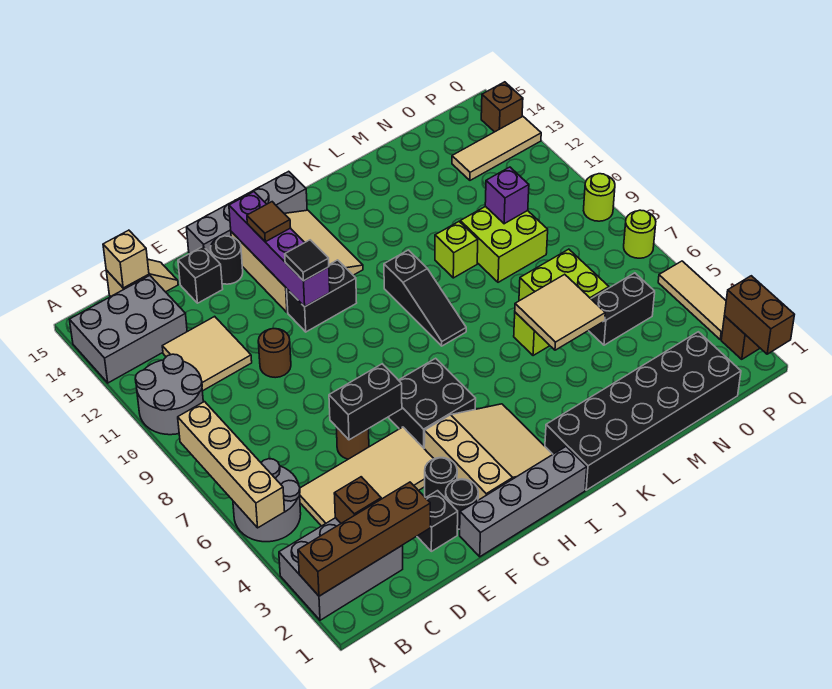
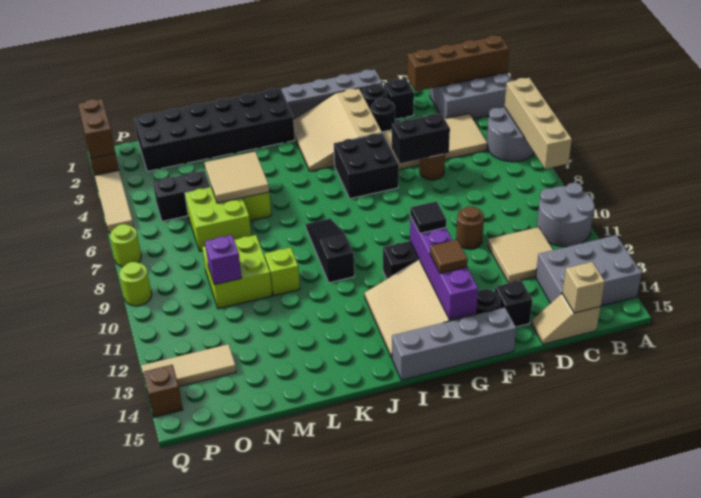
brown brick C3 level 2 -> none

